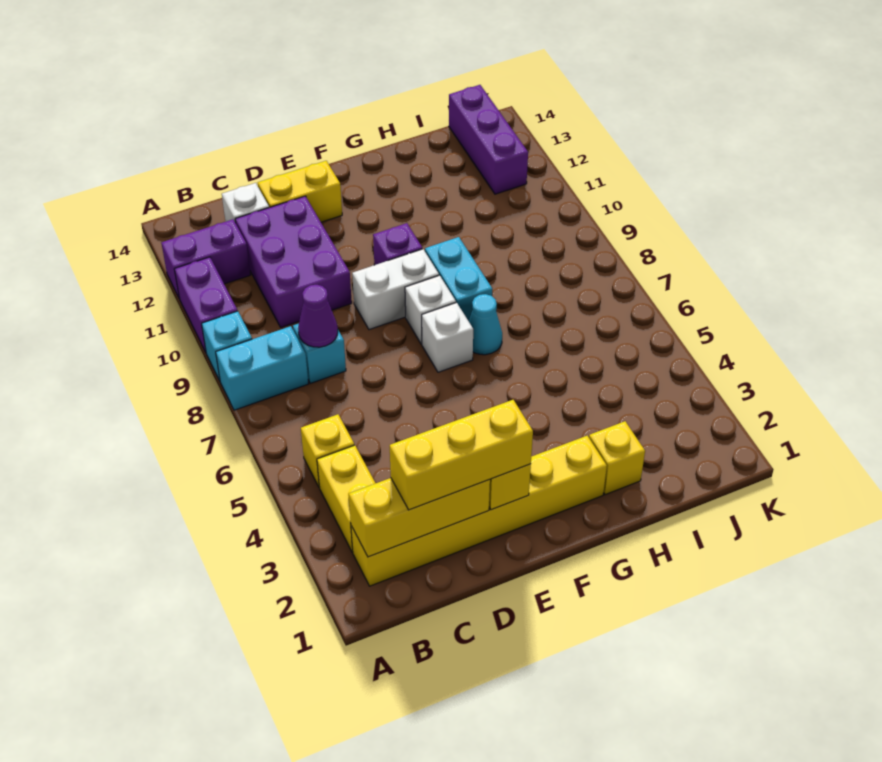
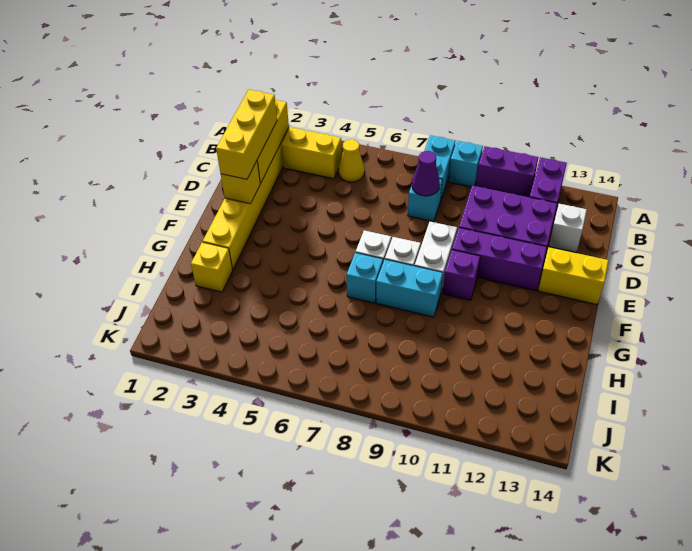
yellow brick B5 level 1 -> yellow cone B5 level 1
yellow brick D13:E13 level 1 -> yellow brick E13:E14 level 1
cyan cone G7 level 1 -> cyan brick G7 level 1
purple brick J12:J14 level 1 -> purple brick E10:E12 level 1

